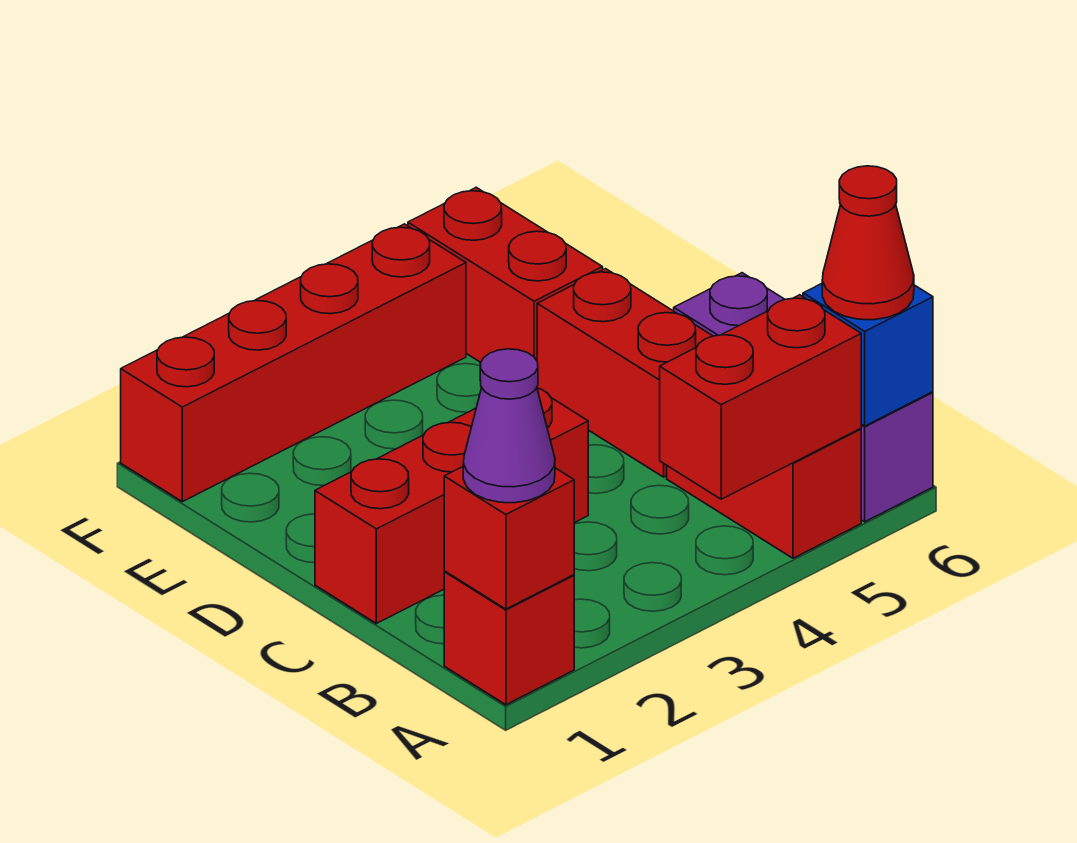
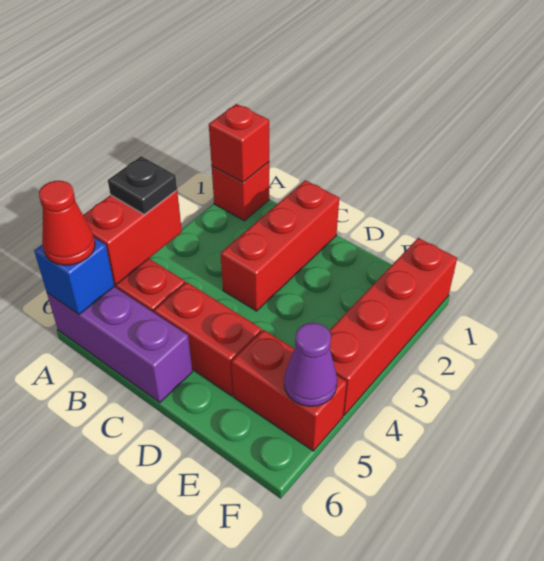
purple cone A1 level 3 -> purple cone F5 level 2
none -> black plate A4 level 3

